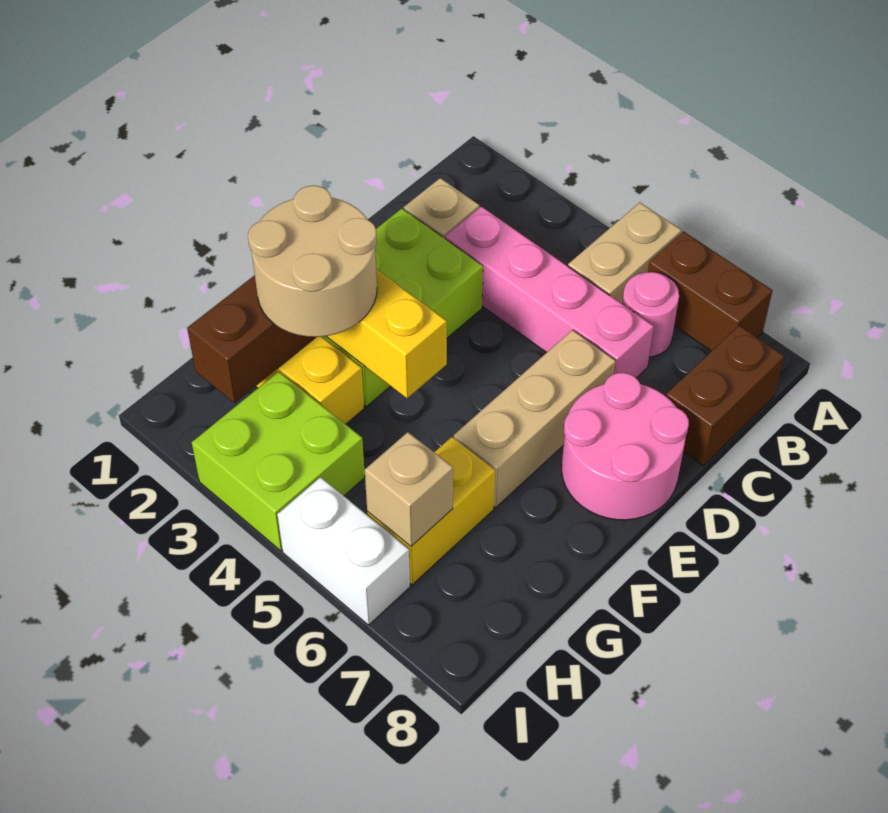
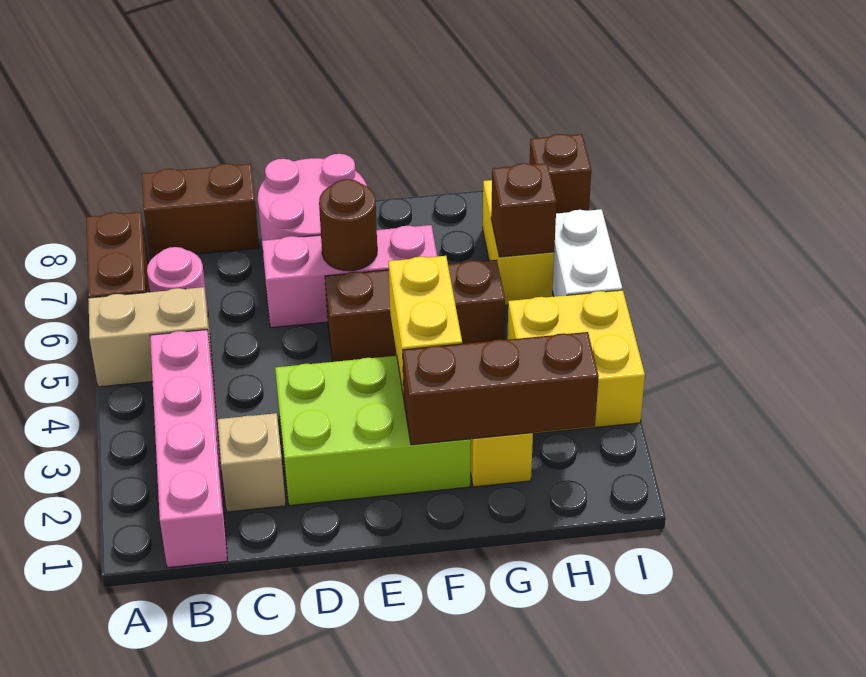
pink brick C3:C6 level 1 -> pink brick B1:B4 level 1
tan brick D6:F6 level 1 -> pink brick D6:F6 level 1
none -> brown brick E5:G5 level 1
none -> brown round brick E6 level 2
tan round brick F2:G3 level 3 -> none
yellow brick G6:H6 level 1 -> yellow brick H6:H7 level 1
lime brick H3:I4 level 1 -> yellow brick H3:I4 level 1
tan brick H6 level 2 -> brown brick H6 level 2
none -> brown brick I8 level 1

